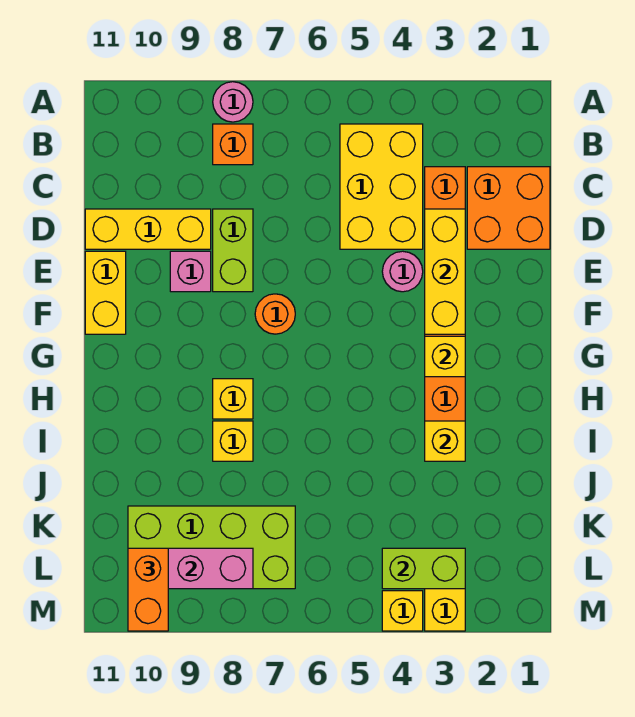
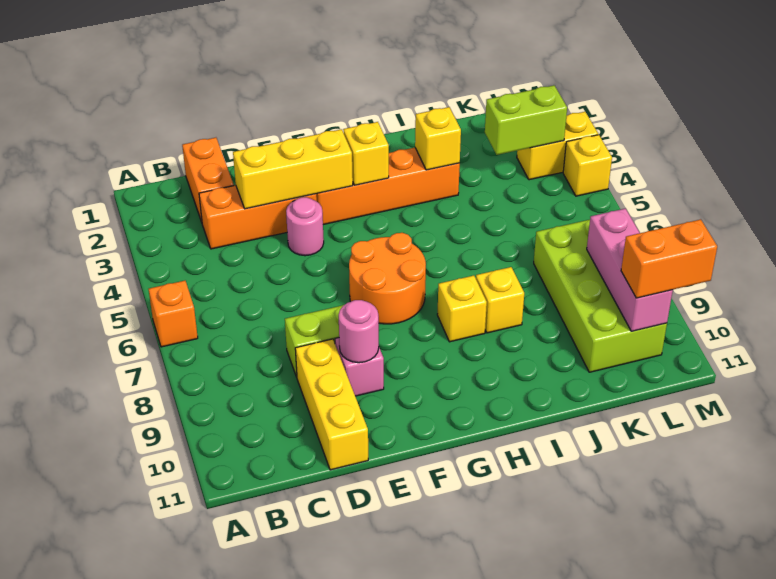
pink round brick A8 level 1 -> pink round brick E9 level 2
yellow brick B4:D5 level 1 -> none
orange brick B8 level 1 -> orange brick A6 level 1
orange brick C1:D2 level 1 -> orange brick C1:C2 level 1
yellow brick E11:F11 level 1 -> none
orange round brick F7 level 1 -> orange round brick F6:G7 level 1
lime brick L3:L4 level 2 -> lime brick K3:L3 level 2

